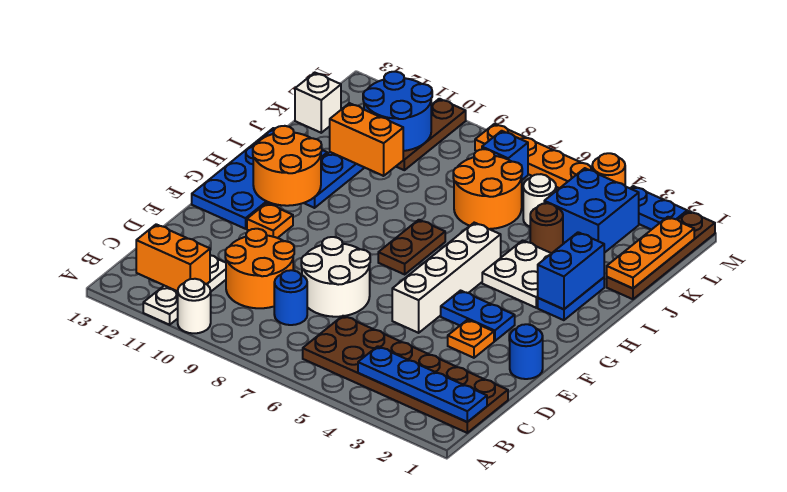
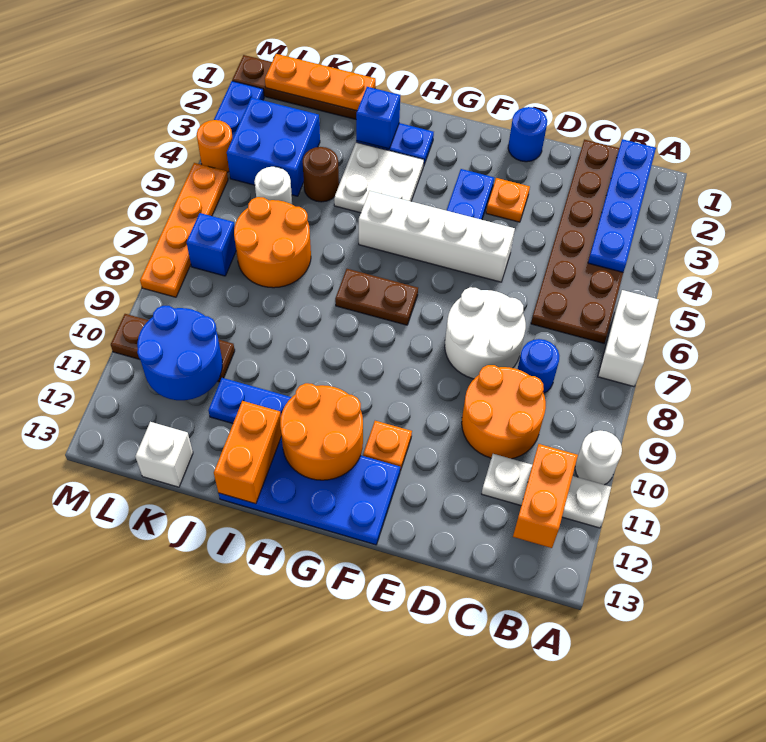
none -> white brick A6:A7 level 1
blue brick H2:I2 level 2 -> blue brick I2 level 2
orange brick J10:J11 level 2 -> orange brick I12:I13 level 2

